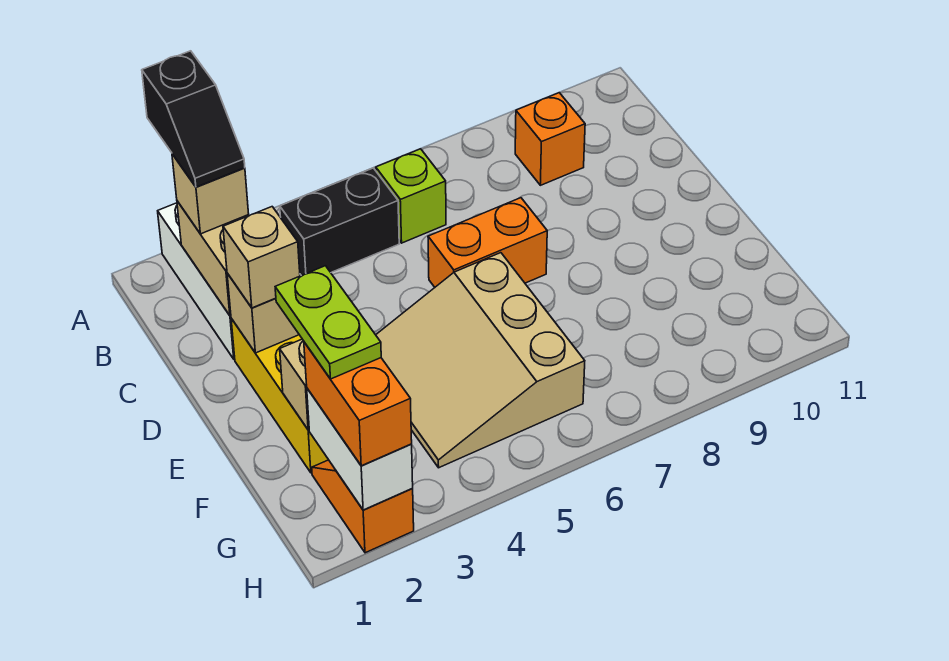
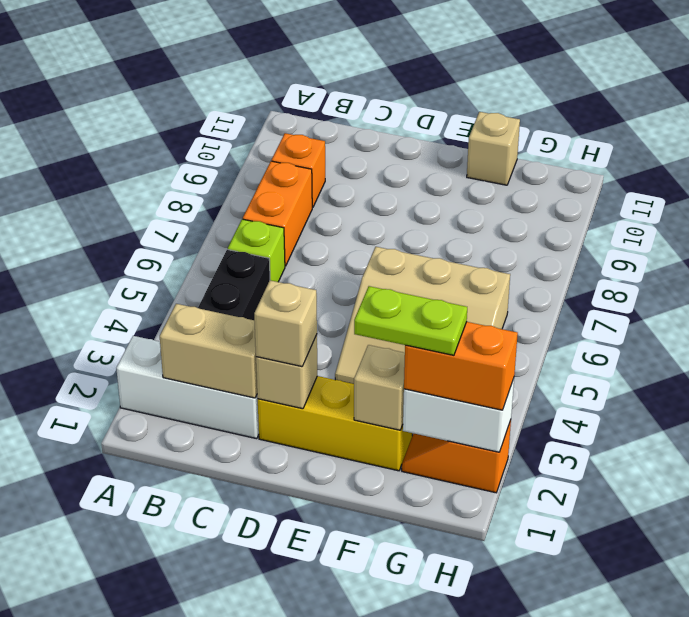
black slope A2:B2 level 4 top A -> none
tan brick B2 level 3 -> tan brick F11 level 1
orange brick D6:D7 level 1 -> orange brick B7:B8 level 1

